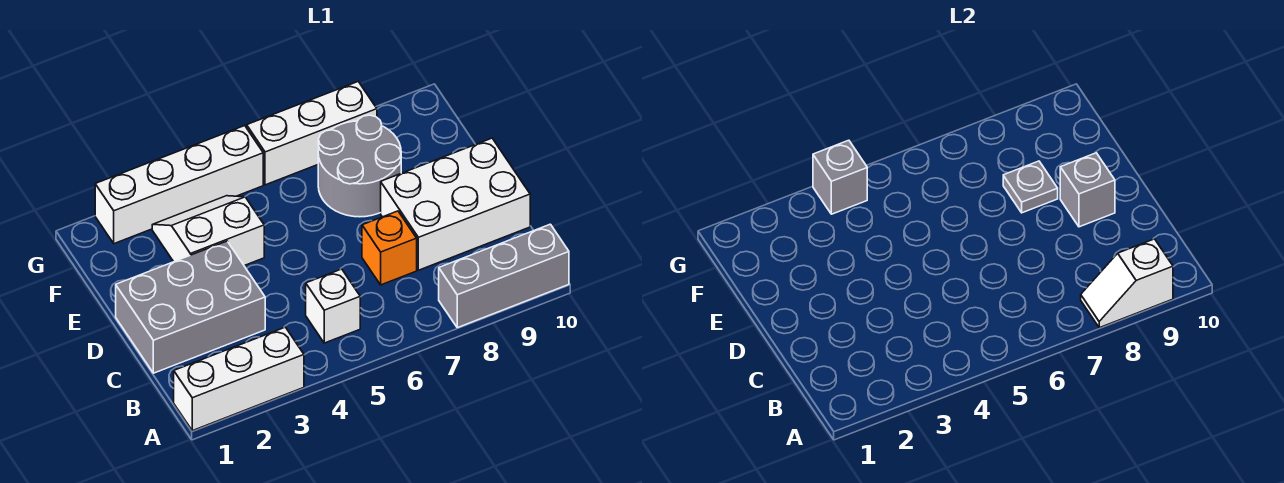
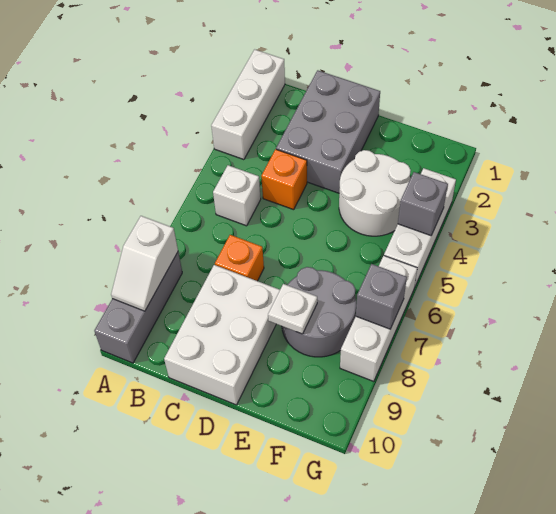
white slope A8:A9 level 2 top 9 -> white slope A8:A9 level 2 top 8
none -> orange brick C4 level 1
grey brick D9 level 2 -> grey brick G7 level 2
white slope E3:F4 level 1 top E -> white round brick E3:F4 level 1
grey plate E8 level 2 -> white plate E8 level 2
white brick G2:G5 level 1 -> white brick G3:G5 level 1

